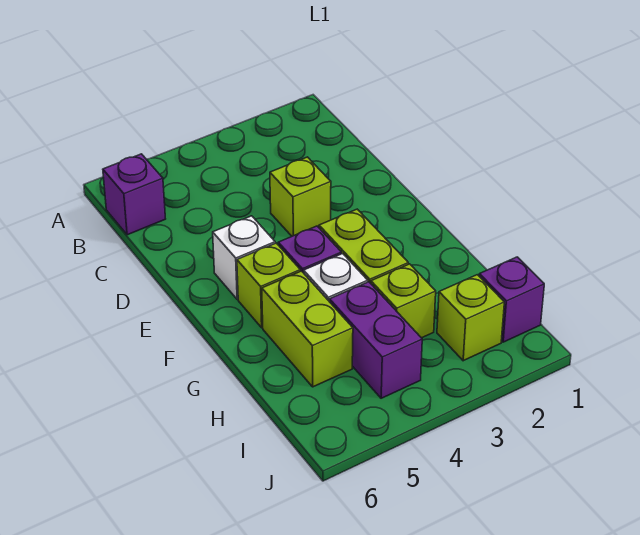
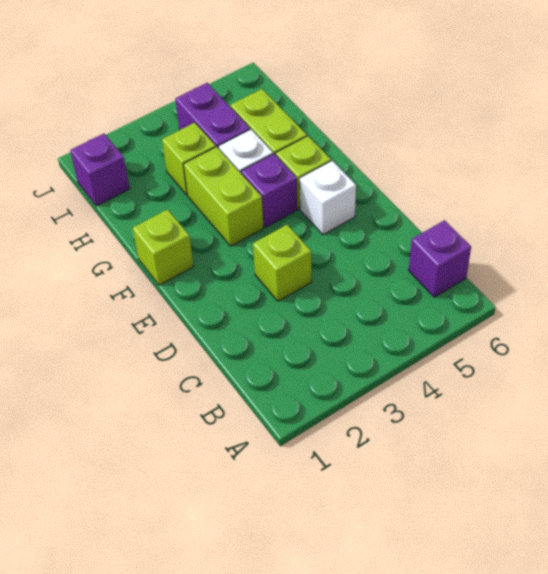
lime brick I2 level 1 -> lime brick F1 level 1

